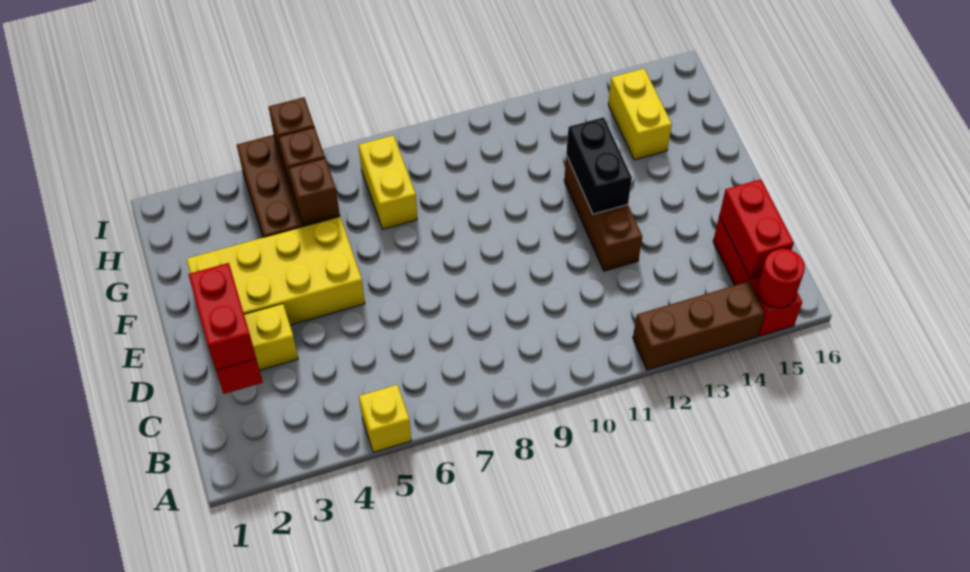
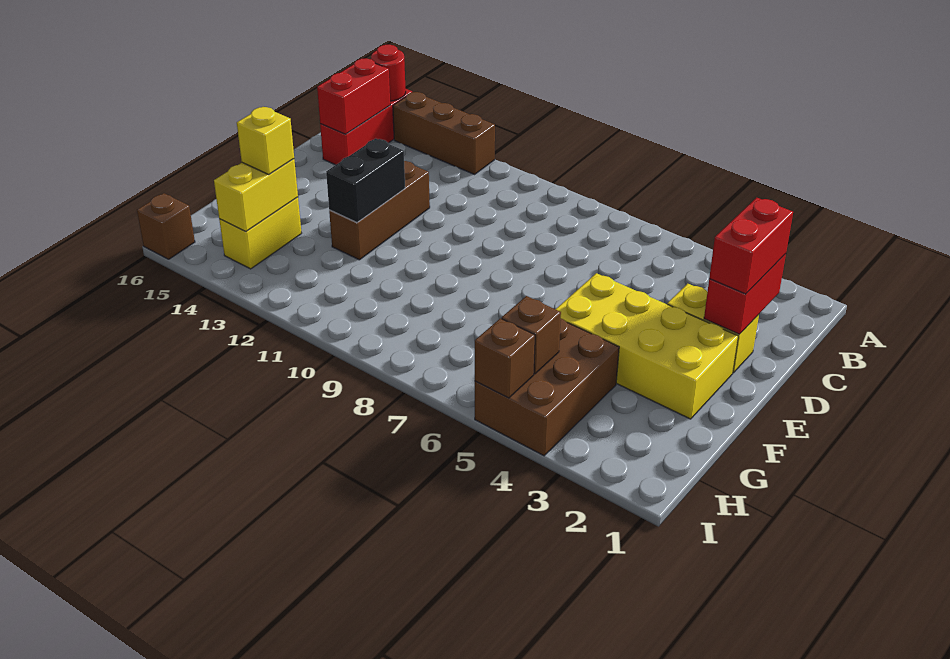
yellow brick A5 level 1 -> yellow brick G14 level 3
brown brick G5 level 2 -> brown brick I16 level 1
yellow brick G7:H7 level 1 -> yellow brick G14:H14 level 2

